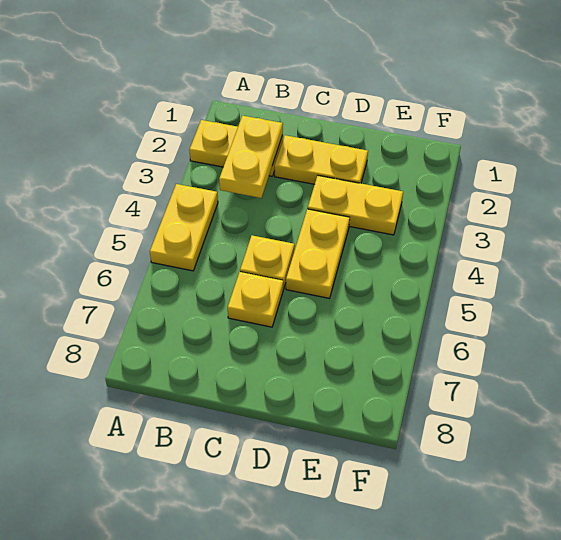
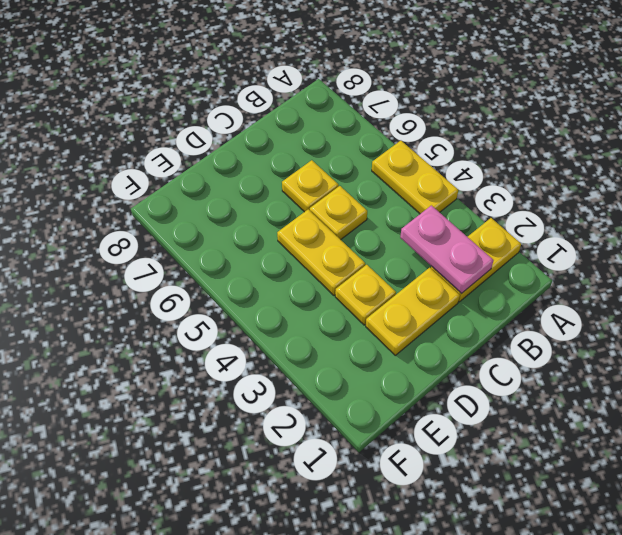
yellow plate B2:B3 level 2 -> pink plate B2:B3 level 2
yellow plate D3:E3 level 1 -> yellow plate D3 level 1

